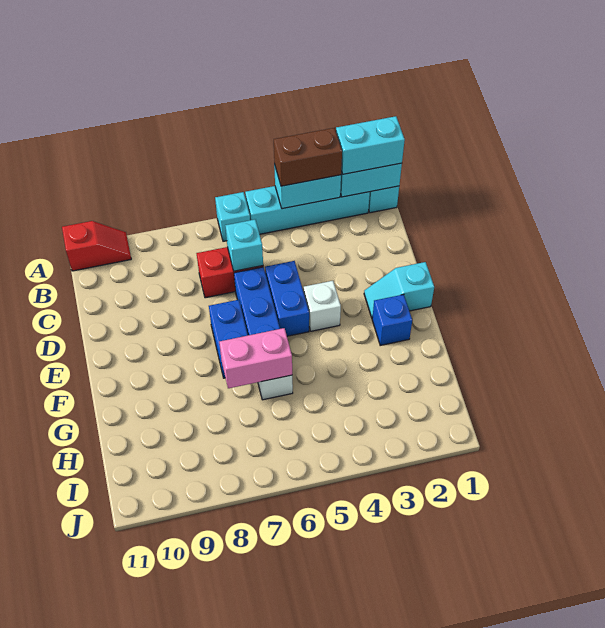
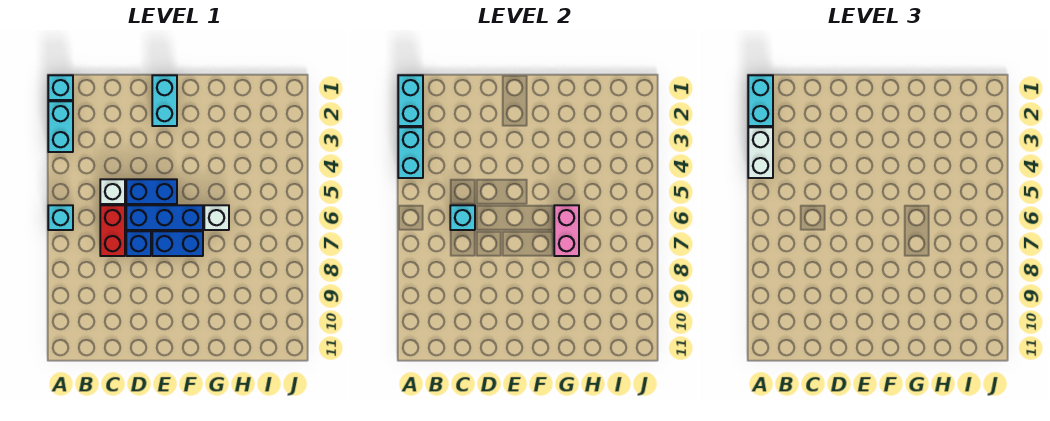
cyan brick A2:A5 level 1 -> cyan brick A2:A3 level 1
brown brick A3:A4 level 3 -> white brick A3:A4 level 3
red slope A10:A11 level 1 top 11 -> none
cyan slope E1:E2 level 1 top 1 -> cyan brick E1:E2 level 1
white brick E4 level 1 -> white brick C5 level 1
blue brick F2 level 1 -> blue brick D7 level 1

